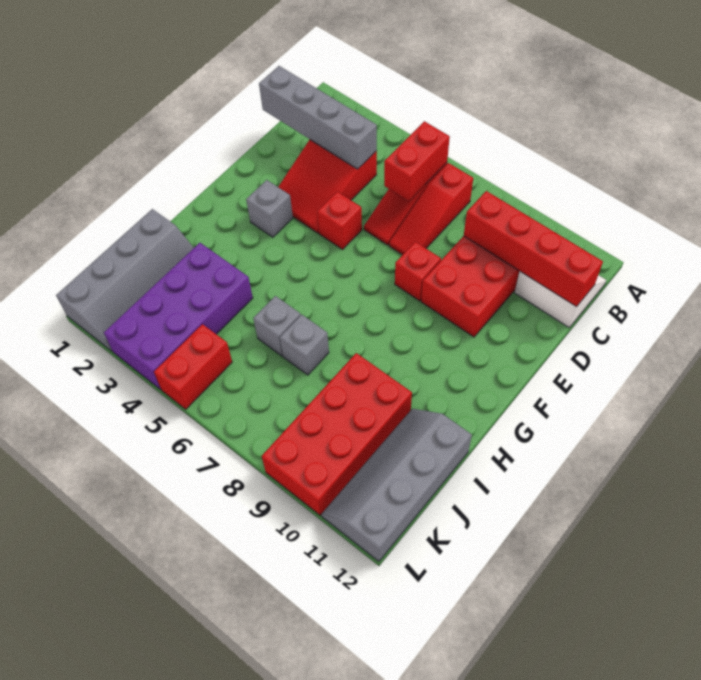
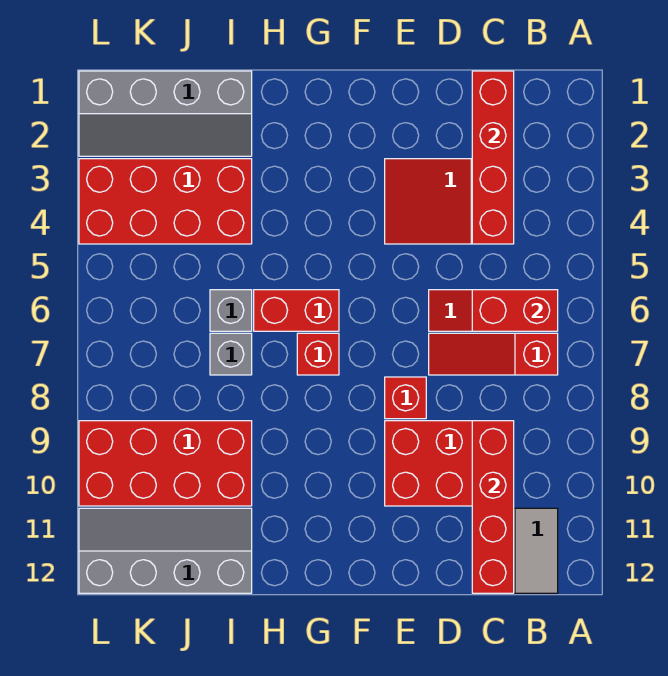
grey brick C1:C4 level 2 -> red brick C1:C4 level 2
red brick E5 level 1 -> red brick G7 level 1
grey brick F3 level 1 -> none
purple brick I3:L4 level 1 -> red brick I3:L4 level 1
red brick K5:L5 level 1 -> red brick G6:H6 level 1

